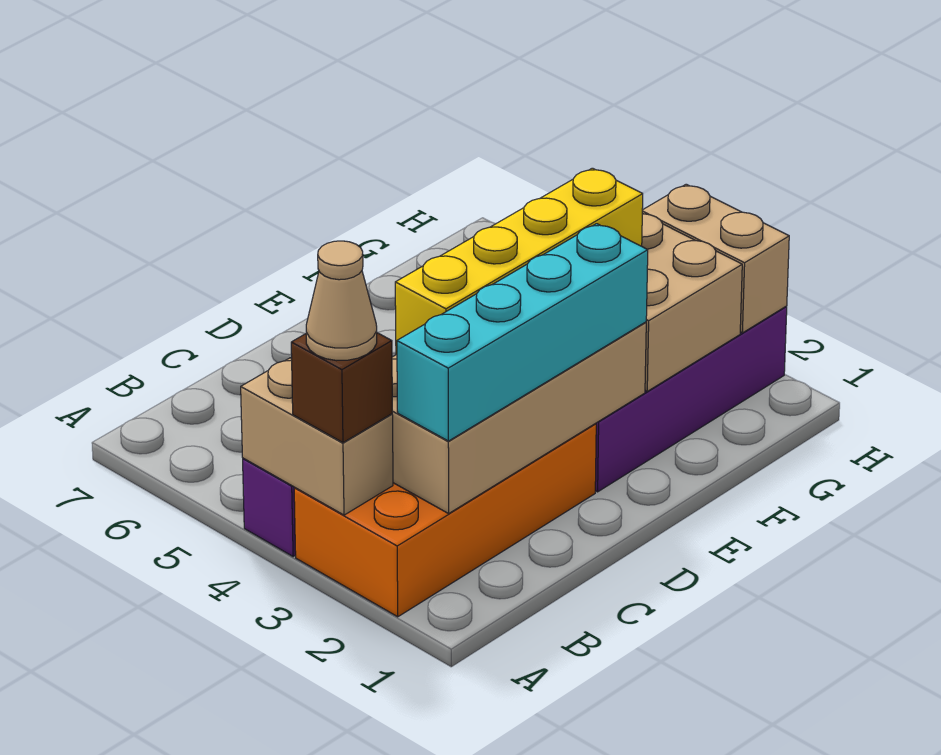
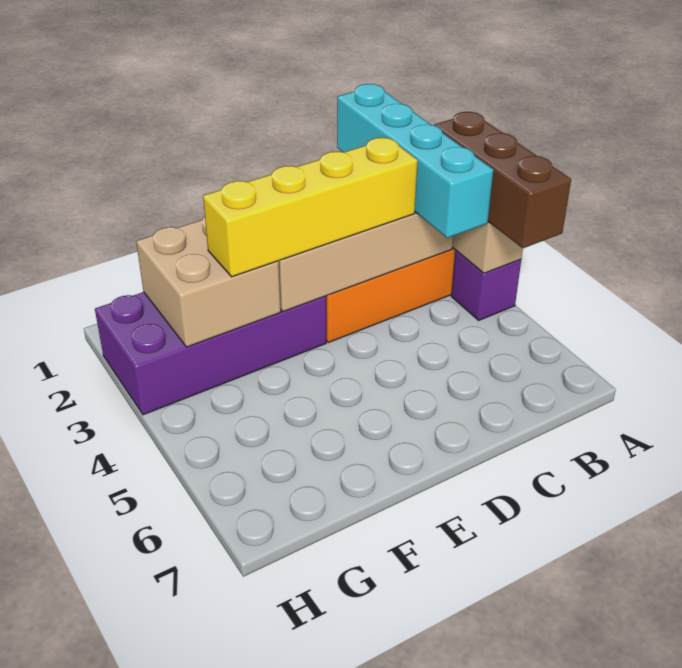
brown brick A3 level 3 -> brown brick A3:A5 level 3
tan cone A3 level 4 -> none
cyan brick B2:E2 level 3 -> cyan brick B1:B4 level 3
tan brick H2:H3 level 2 -> none

